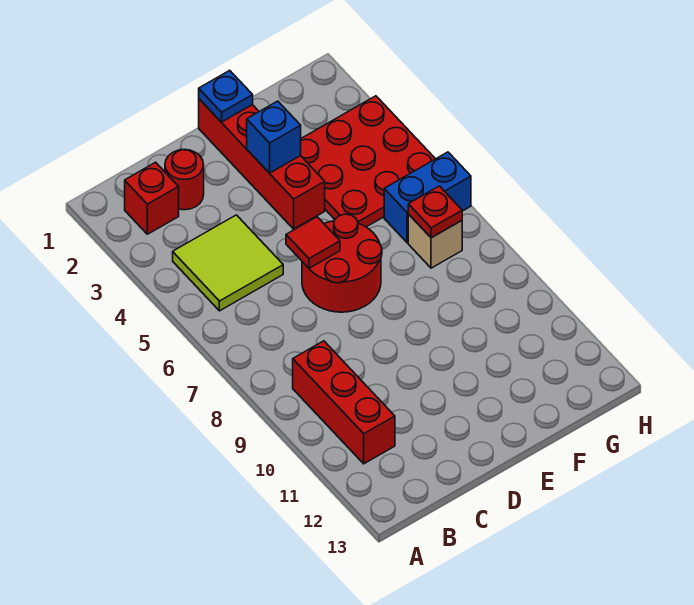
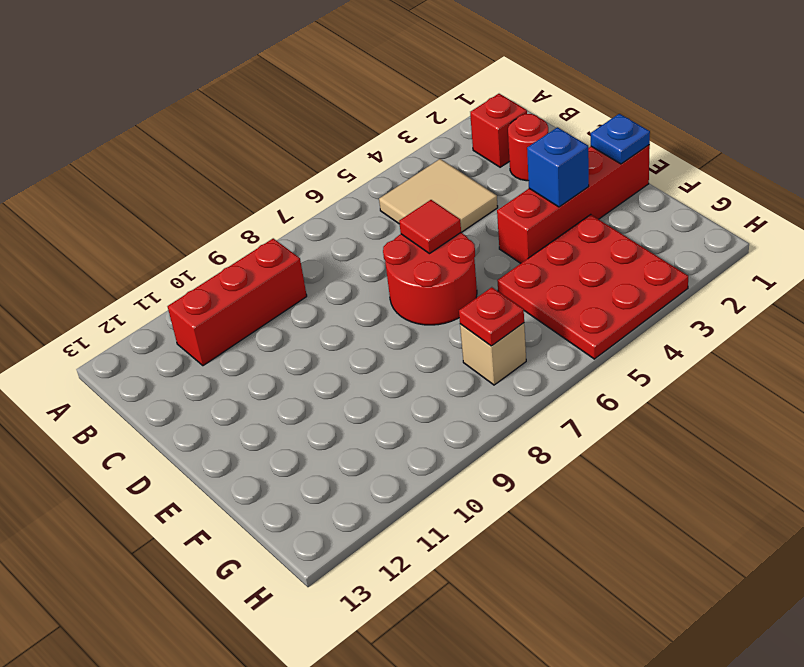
lime tile B4:C5 level 1 -> tan tile B4:C5 level 1
blue brick G6:H6 level 1 -> none

